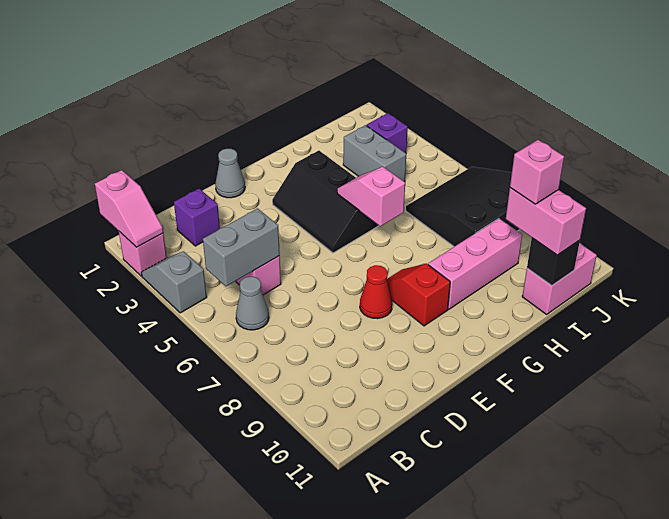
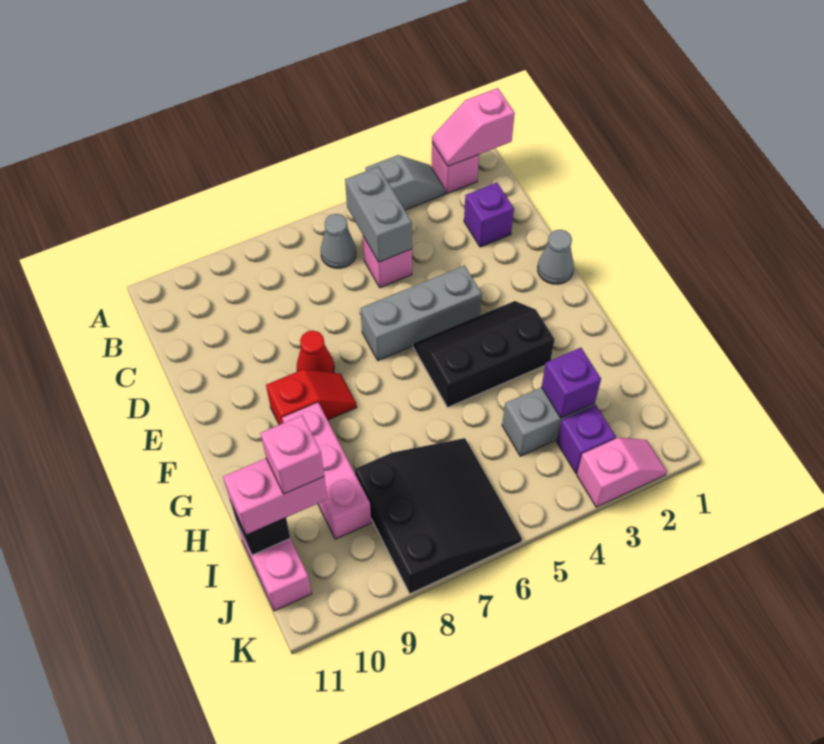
none -> grey brick E4:E6 level 1
pink slope G5:G6 level 2 top 6 -> pink slope K2:K3 level 1 top 3
none -> purple brick I3 level 2

